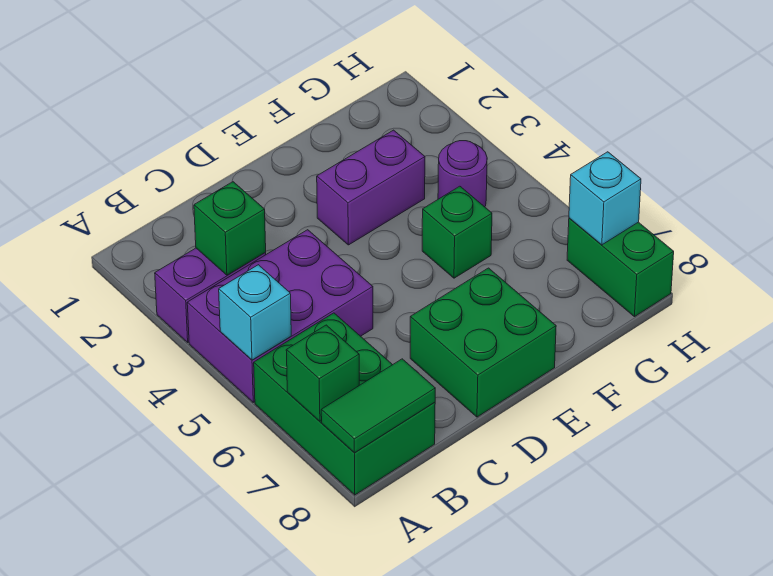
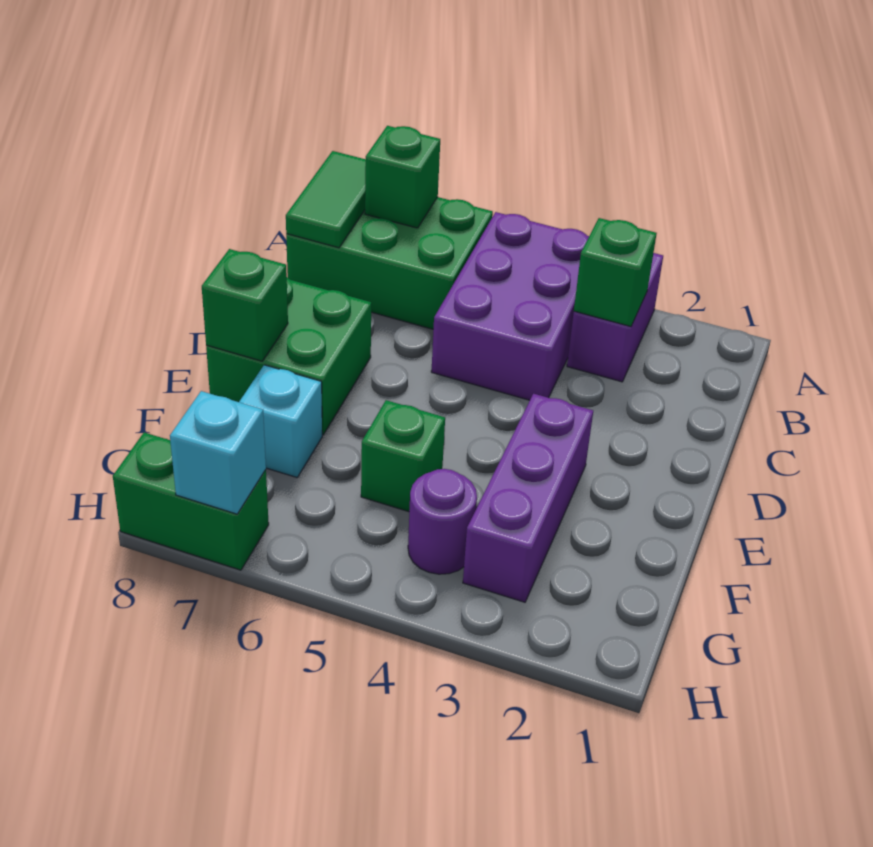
cyan brick A5 level 2 -> cyan brick F7 level 1
purple brick E3:F3 level 1 -> purple brick E3:G3 level 1
none -> green brick E8 level 2

